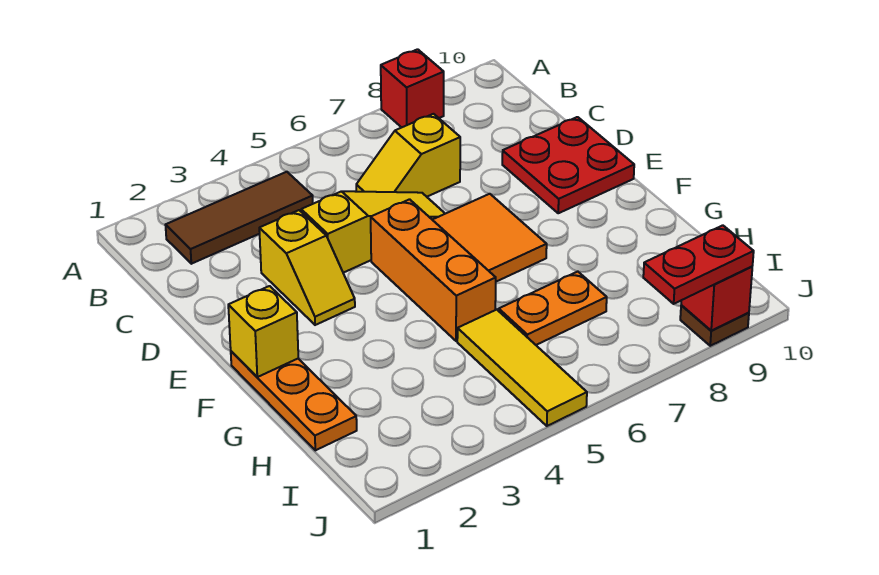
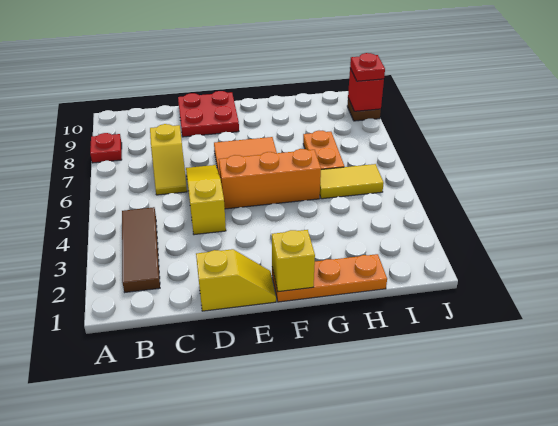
red brick A8 level 1 -> red plate A8 level 1
yellow slope D3:E3 level 1 top D -> yellow slope D1:E1 level 1 top D
yellow tile H5:J5 level 1 -> yellow tile H5:I5 level 1
red plate J8:J9 level 3 -> red plate J9 level 3

